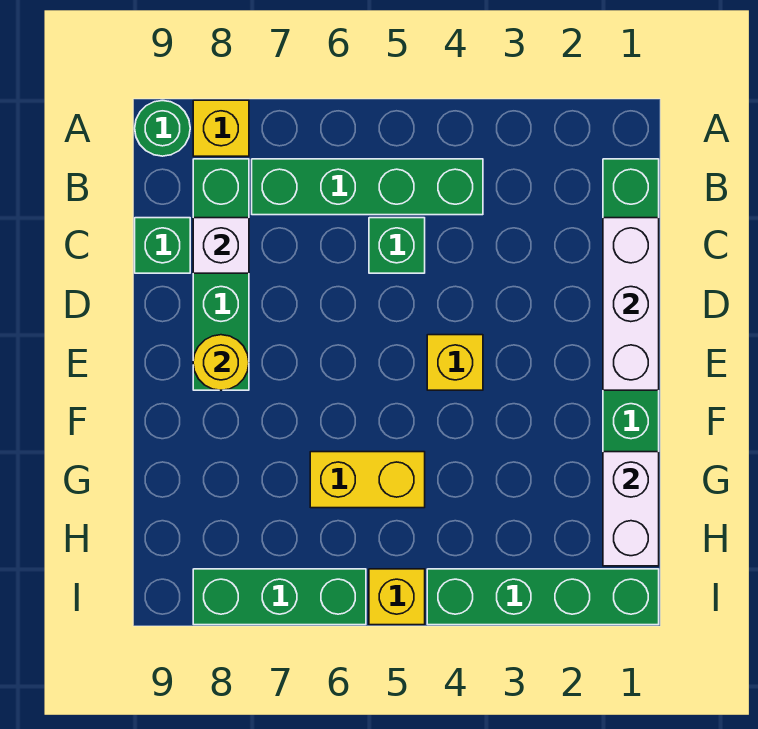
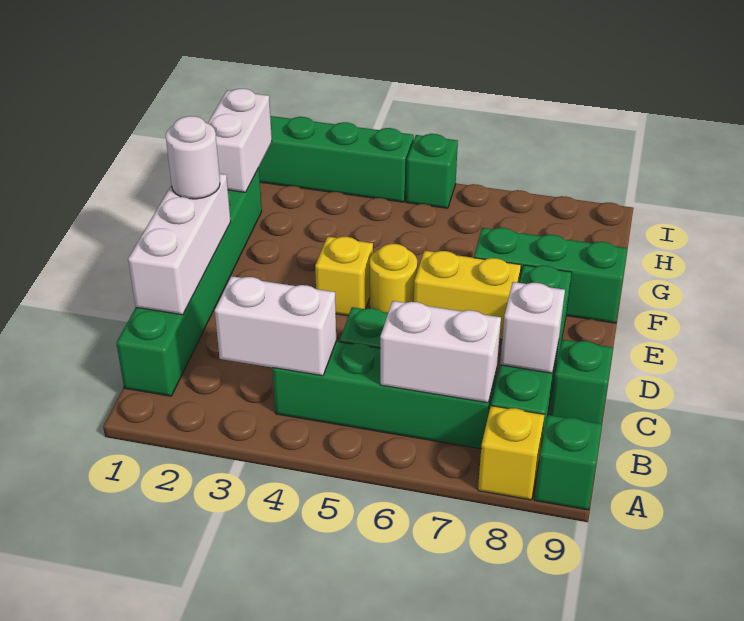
green round brick A9 level 1 -> green brick A9 level 1
none -> white brick B3:B4 level 2
none -> white brick B6:B7 level 2
none -> white round brick E1 level 3
yellow round brick E8 level 2 -> yellow round brick E5 level 1
yellow brick G5:G6 level 1 -> yellow brick E6:E7 level 1
yellow brick I5 level 1 -> green brick I5 level 1
green brick I6:I8 level 1 -> green brick F7:F9 level 1

